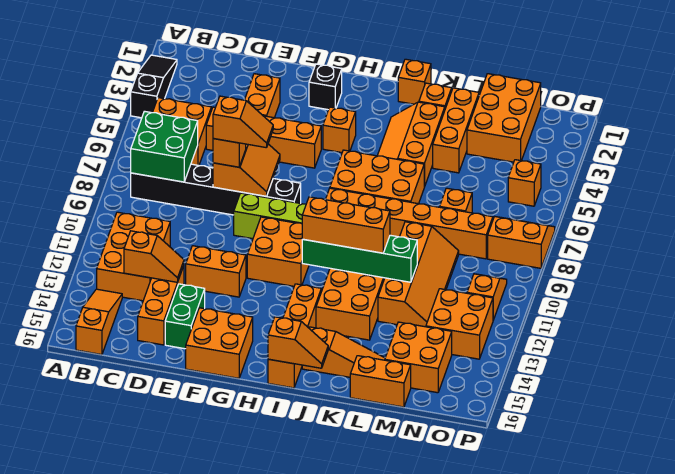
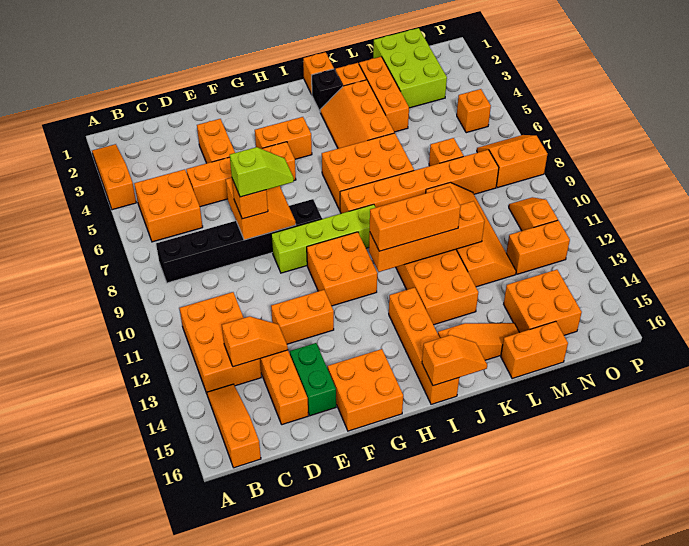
black slope A2:A4 level 1 top 4 -> orange slope A2:A4 level 1 top 4
green brick B7:C8 level 2 -> none
orange slope E8:F8 level 4 top E -> lime slope E8:F8 level 4 top E
black brick G2 level 1 -> black brick J2 level 1
orange brick H4 level 1 -> orange brick G4:H4 level 1
green brick I11:L11 level 2 -> orange brick I11:L11 level 2
orange brick M1:N3 level 1 -> lime brick M1:N3 level 1
orange brick N12:O13 level 1 -> orange brick N12:O12 level 1

